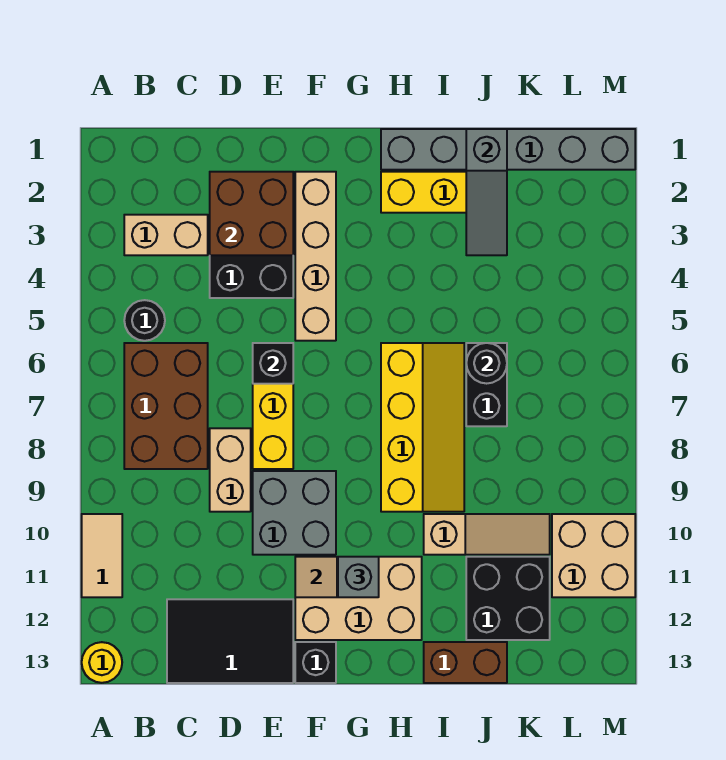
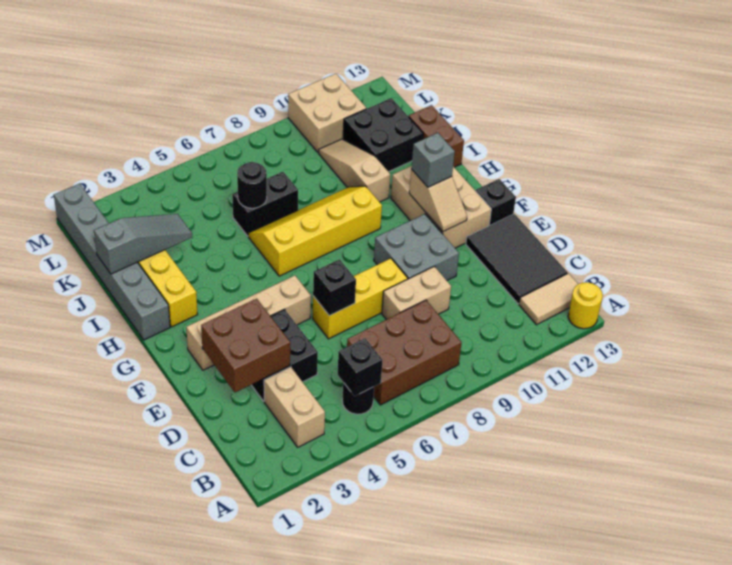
tan tile A10:A11 level 1 -> tan tile B12:B13 level 1
none -> black brick B5 level 2

